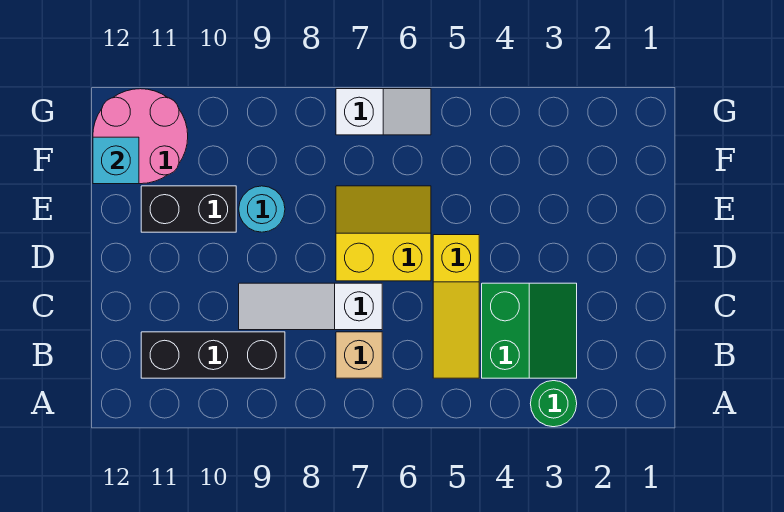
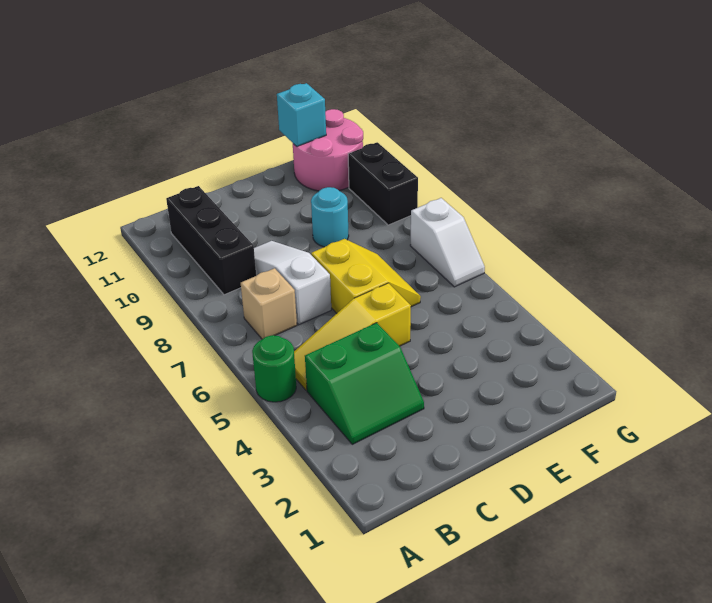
green round brick A3 level 1 -> green round brick A5 level 1
black brick E10:E11 level 1 -> black brick G9:G10 level 1

